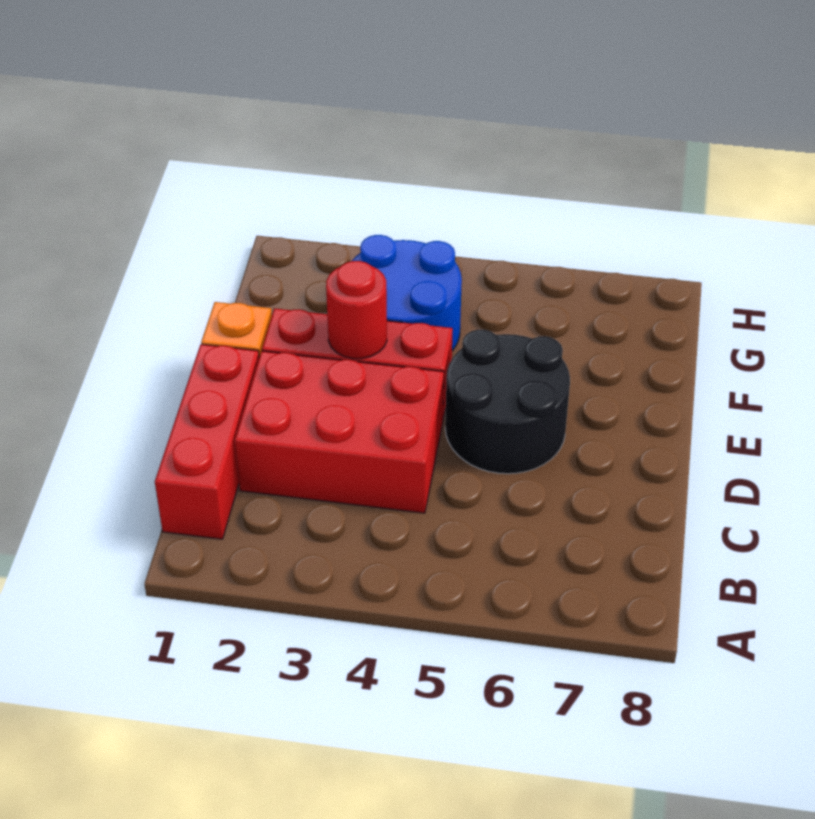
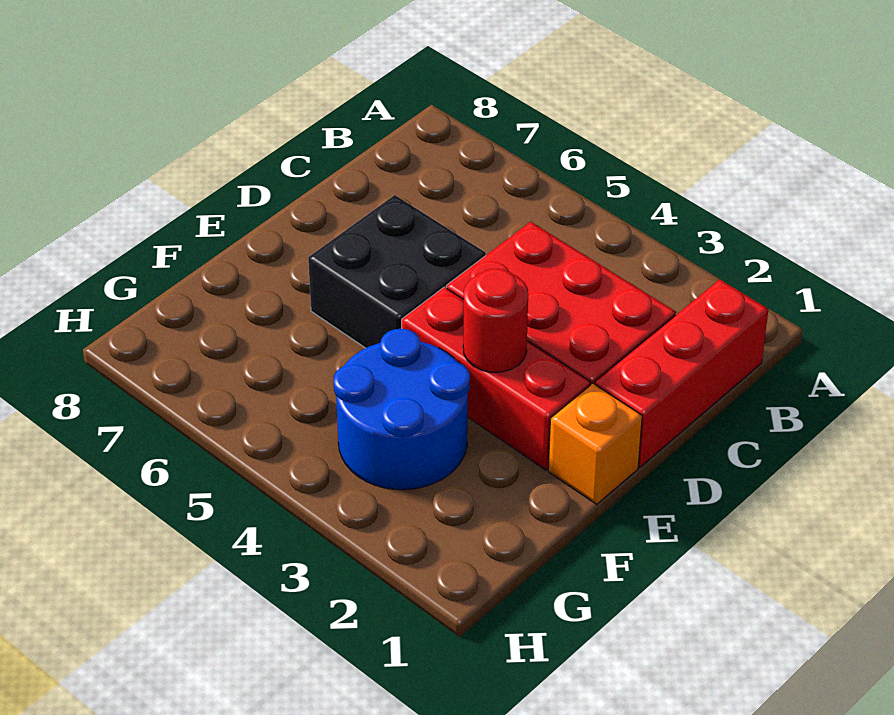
black round brick D5:E6 level 1 -> black brick D5:E6 level 1

